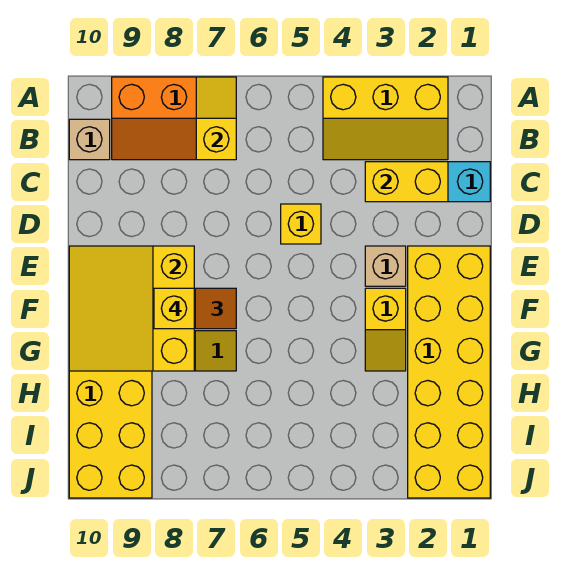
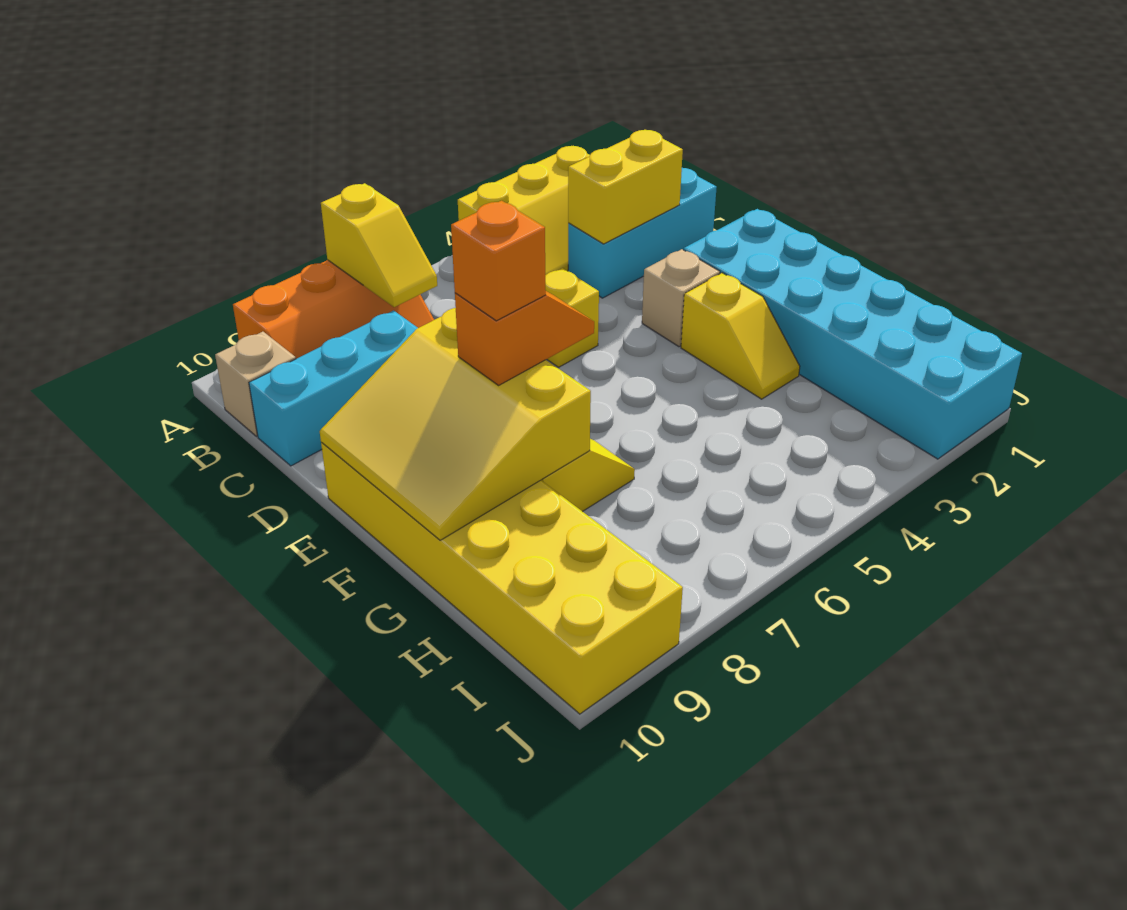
yellow slope A7:B7 level 2 top B -> yellow slope A7:B7 level 2 top A
none -> cyan brick C8:C10 level 1
yellow brick E1:J2 level 1 -> cyan brick E1:J2 level 1
yellow brick F8 level 4 -> orange brick F8 level 4

